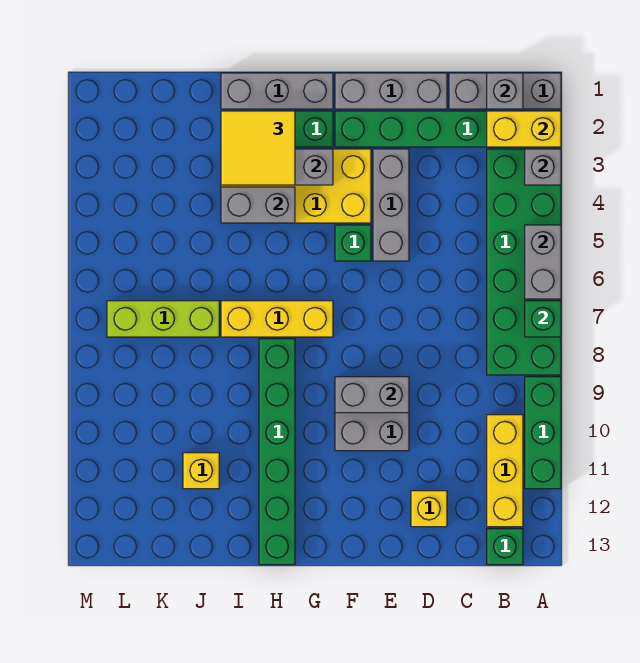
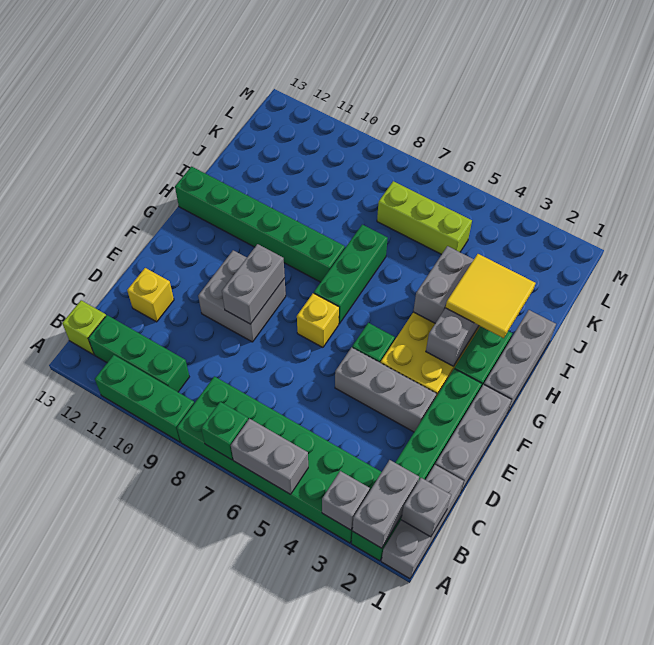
yellow brick A2:B2 level 2 -> grey brick A2:B2 level 2
yellow brick B10:B12 level 1 -> green brick B10:B12 level 1
green brick B13 level 1 -> lime brick B13 level 1
yellow brick G7:I7 level 1 -> green brick G7:I7 level 1
lime brick J7:L7 level 1 -> lime brick K5:K7 level 1
yellow brick J11 level 1 -> yellow brick F7 level 1

